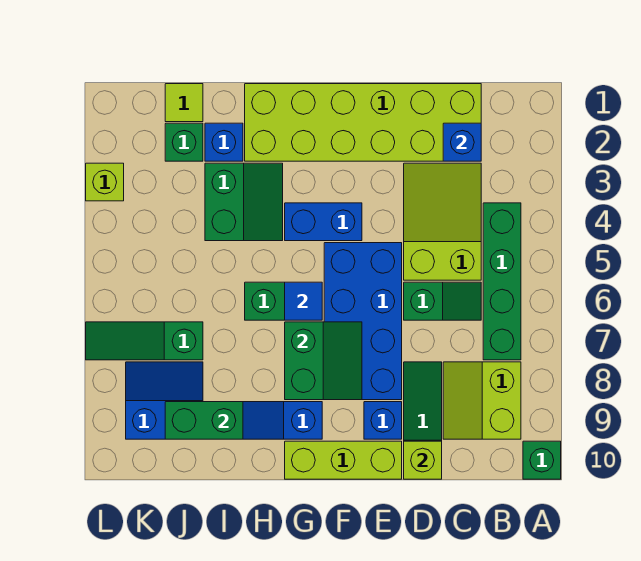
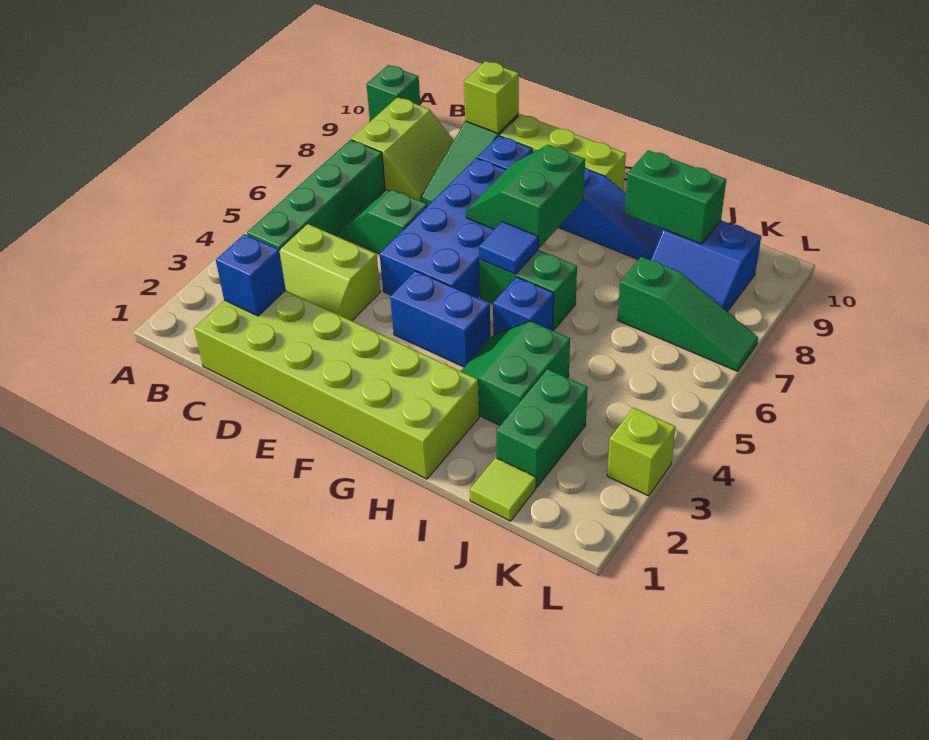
lime slope C3:D5 level 1 top 5 -> lime slope C3:D4 level 1 top 4
blue brick I2 level 1 -> blue brick H5 level 1
green brick J2 level 1 -> green brick J2:J3 level 1

